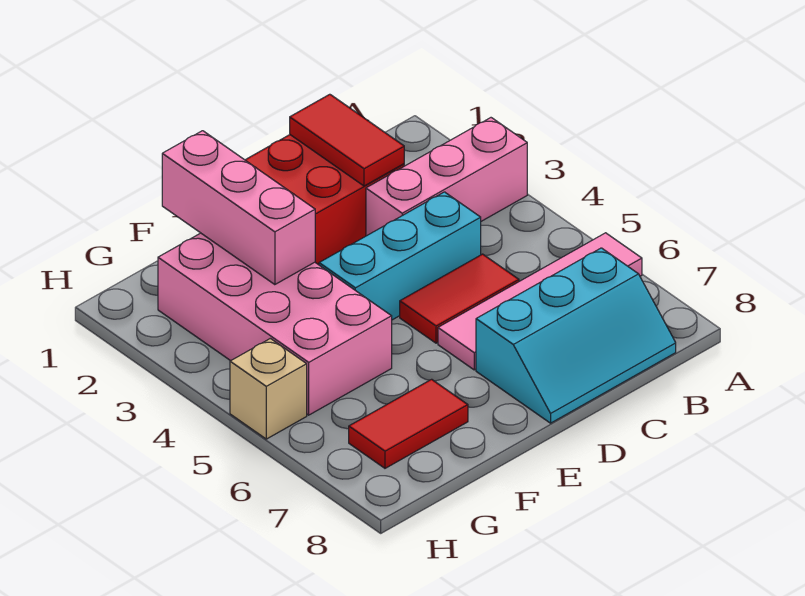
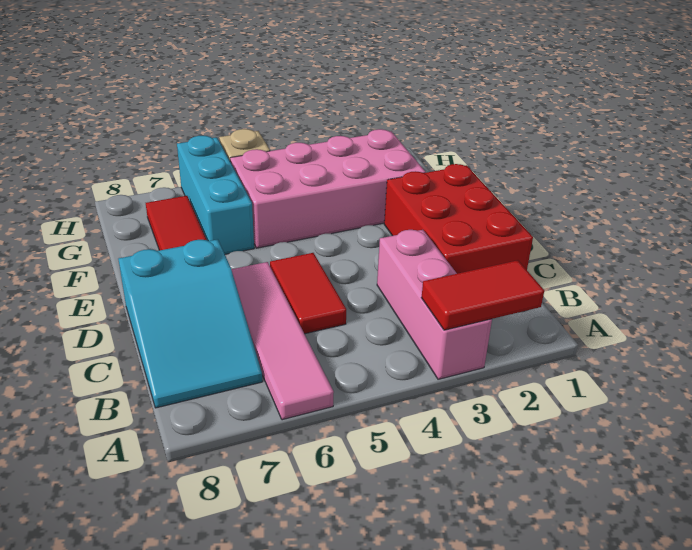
cyan slope B7:D8 level 1 top 7 -> cyan slope B7:D8 level 1 top D
red tile C1:C2 level 2 -> red tile A2:A3 level 2
cyan brick C4:E4 level 1 -> cyan brick F6:H6 level 1
pink brick F1:F3 level 2 -> none

